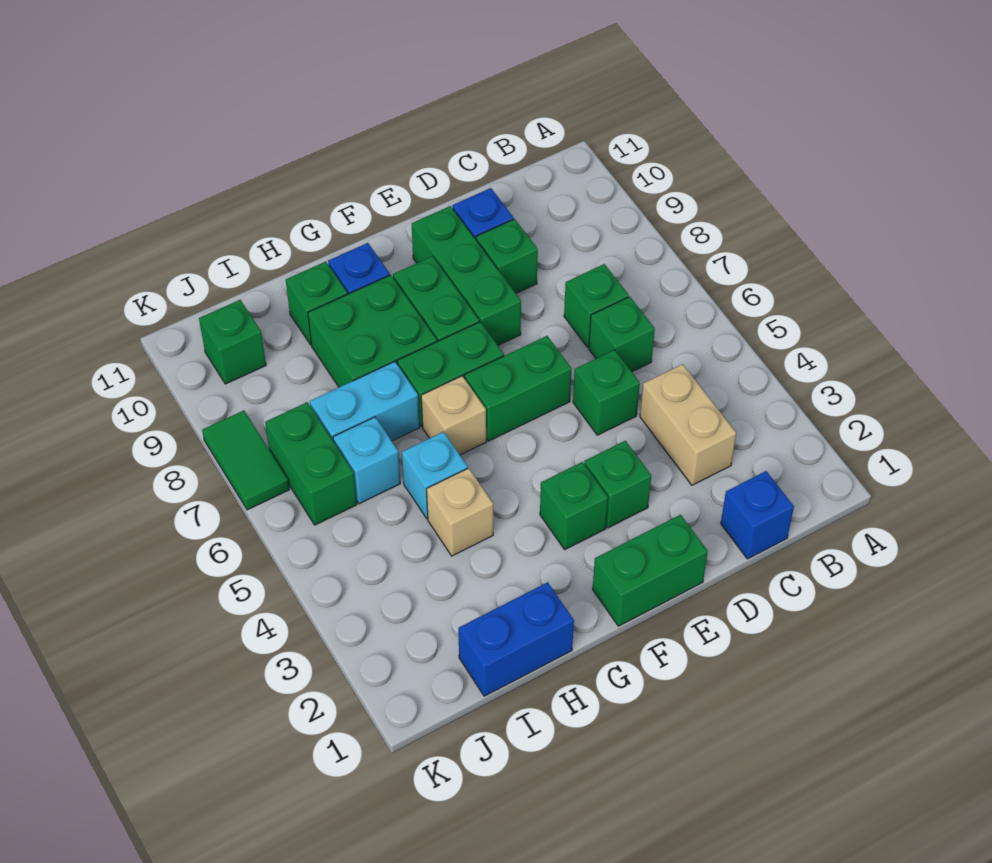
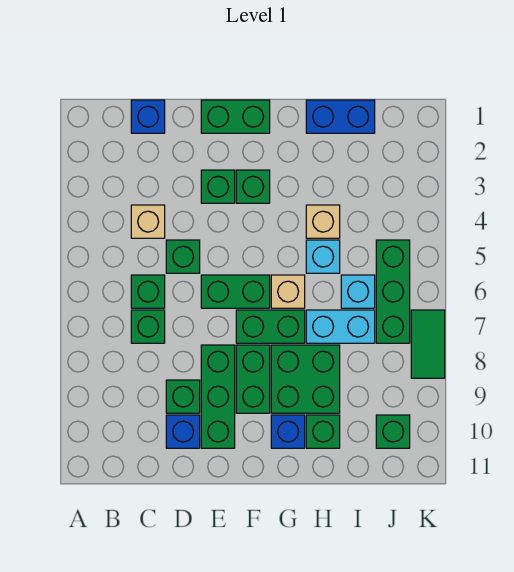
tan brick C3:C4 level 1 -> tan brick C4 level 1
green brick J6:J7 level 1 -> green brick J5:J7 level 1

